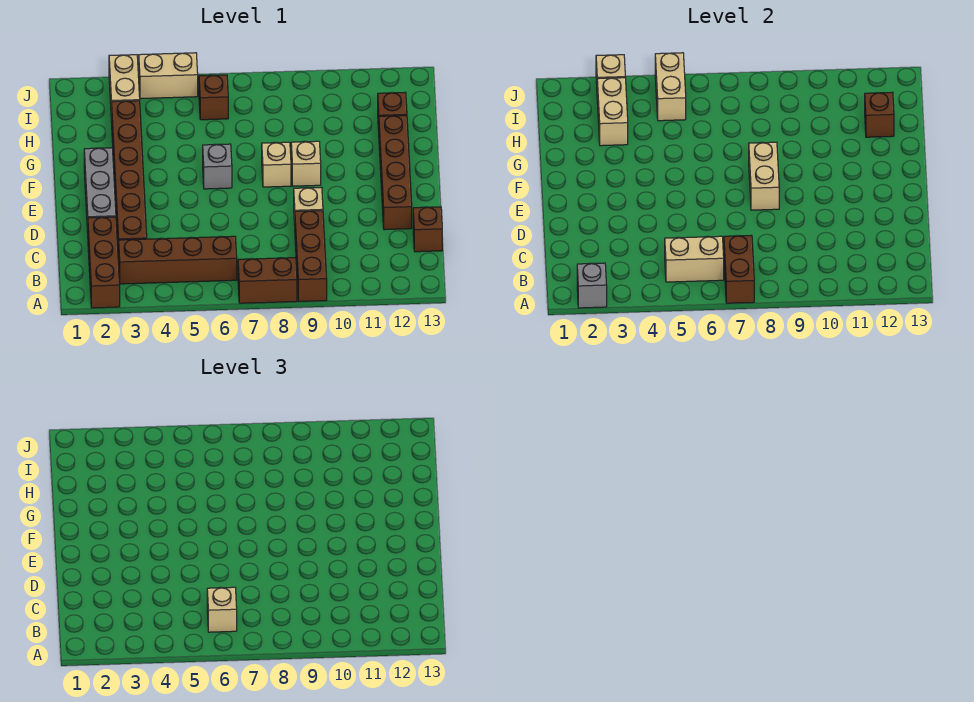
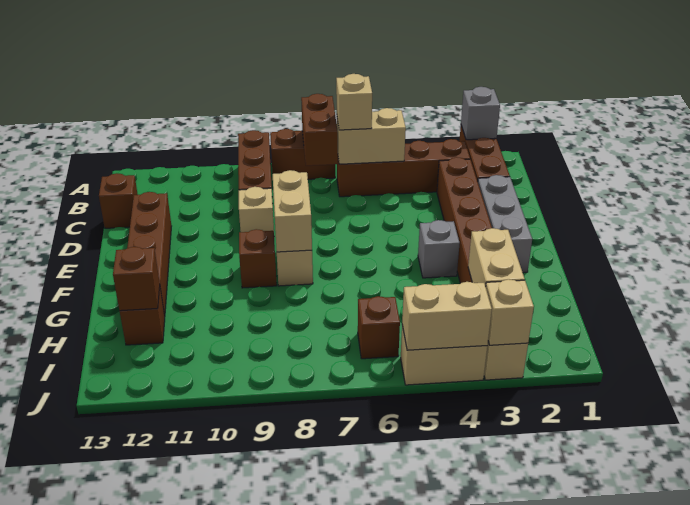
grey brick F6 level 1 -> grey brick F4 level 1
tan brick F9 level 1 -> brown brick F9 level 1
tan brick I5:J5 level 2 -> tan brick J4:J5 level 2

